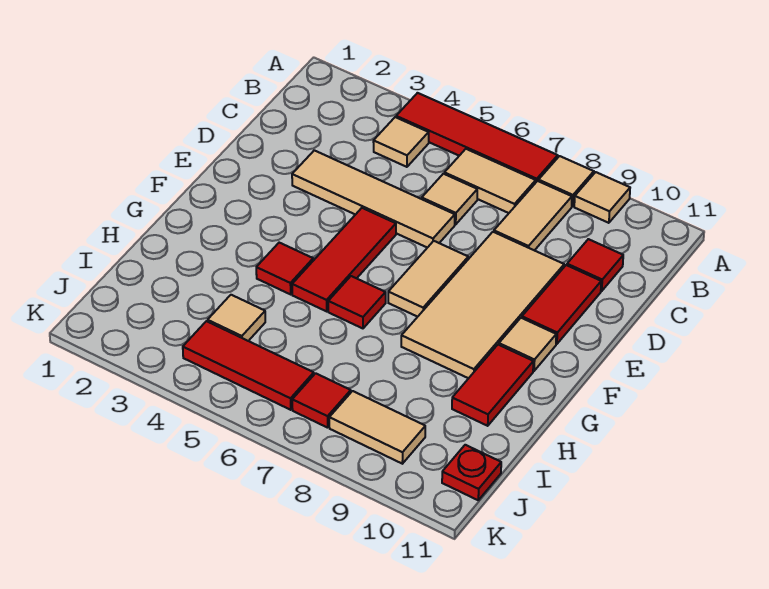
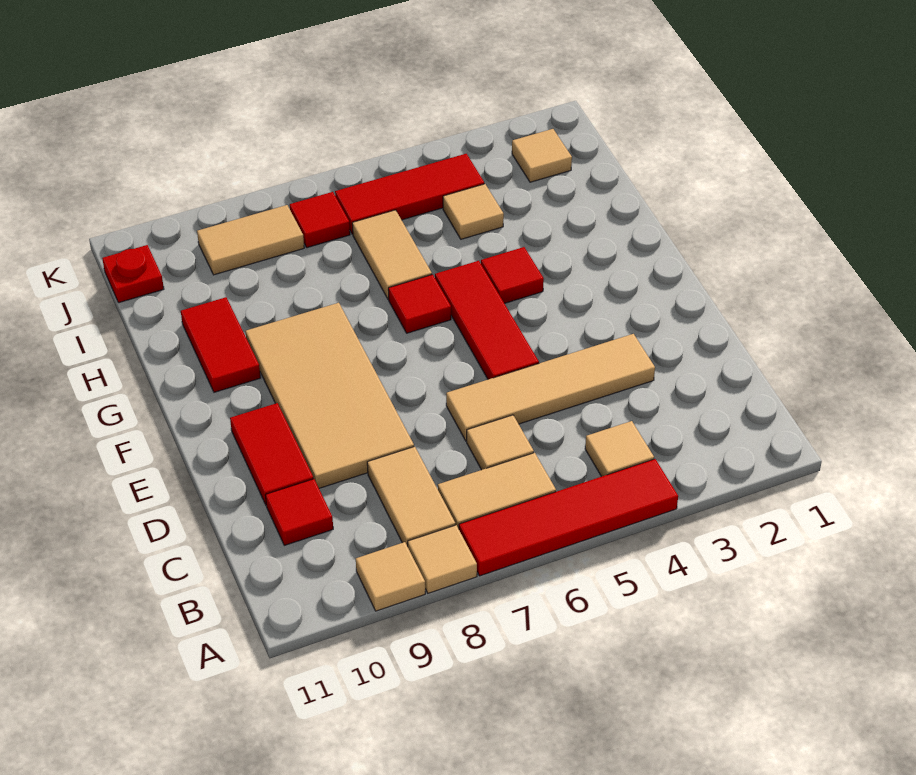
tan tile E7:F7 level 1 -> tan tile H6:I6 level 1
tan tile F10 level 1 -> tan tile J2 level 1

